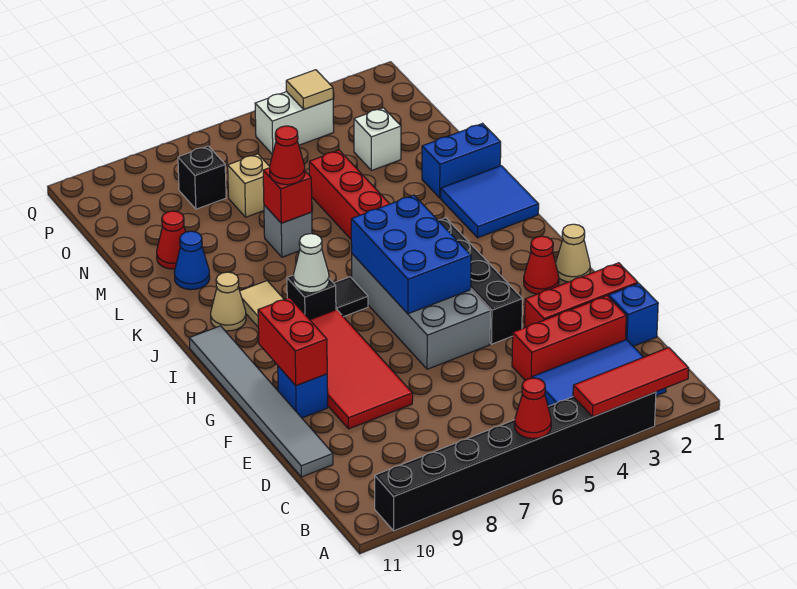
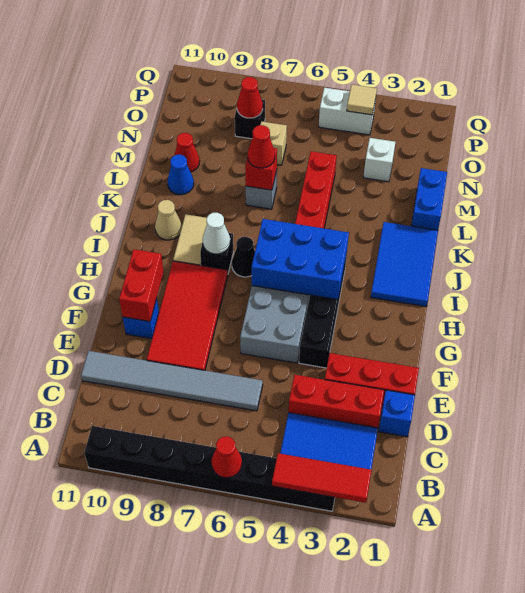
grey tile D11:I11 level 1 -> grey tile D6:D11 level 1
tan cone G1 level 1 -> none
red cone G2 level 1 -> red cone O8 level 2
blue brick G5:I6 level 2 -> blue brick H4:I6 level 2
black tile I7 level 1 -> black cone I7 level 1
blue tile J1:K2 level 1 -> blue tile I1:K2 level 1
blue brick L1:L2 level 1 -> blue brick L1:M1 level 1

